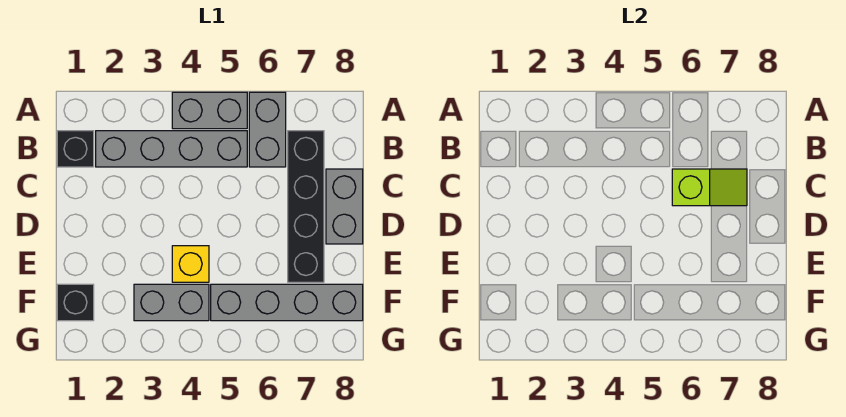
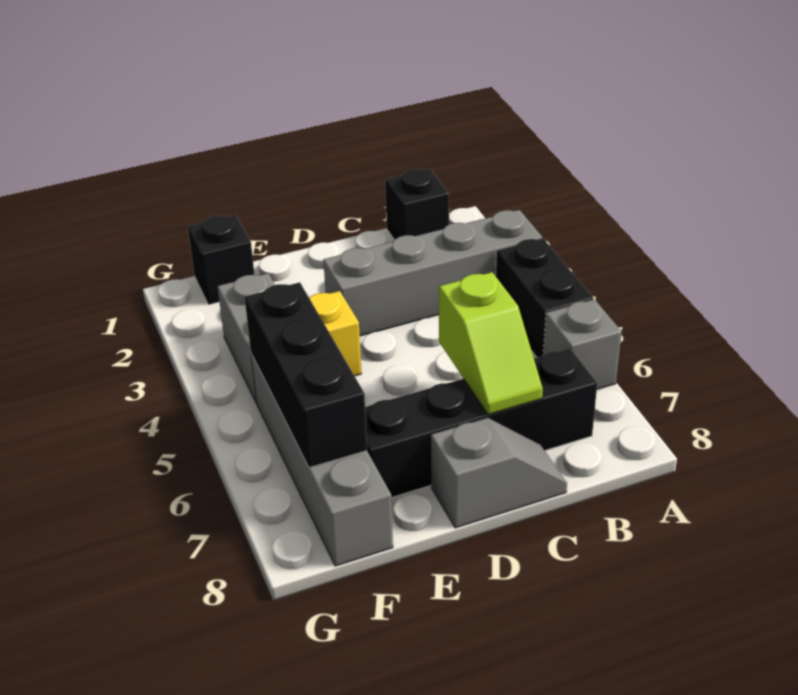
grey brick A4:A5 level 1 -> black brick A4:A5 level 1
grey brick A6:B6 level 1 -> grey brick A6 level 1
grey brick B2:B5 level 1 -> grey brick A3:D3 level 1
grey brick C8:D8 level 1 -> grey slope C8:D8 level 1 top D
none -> black brick F5:F7 level 2

